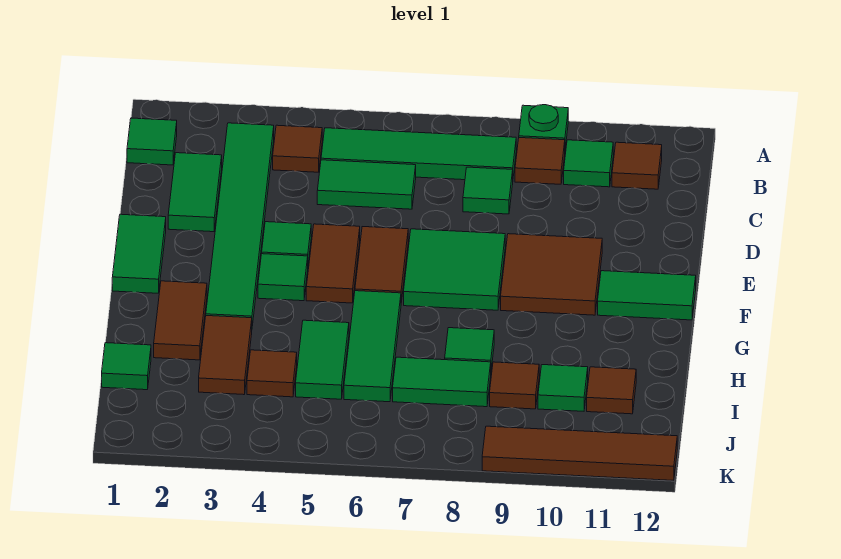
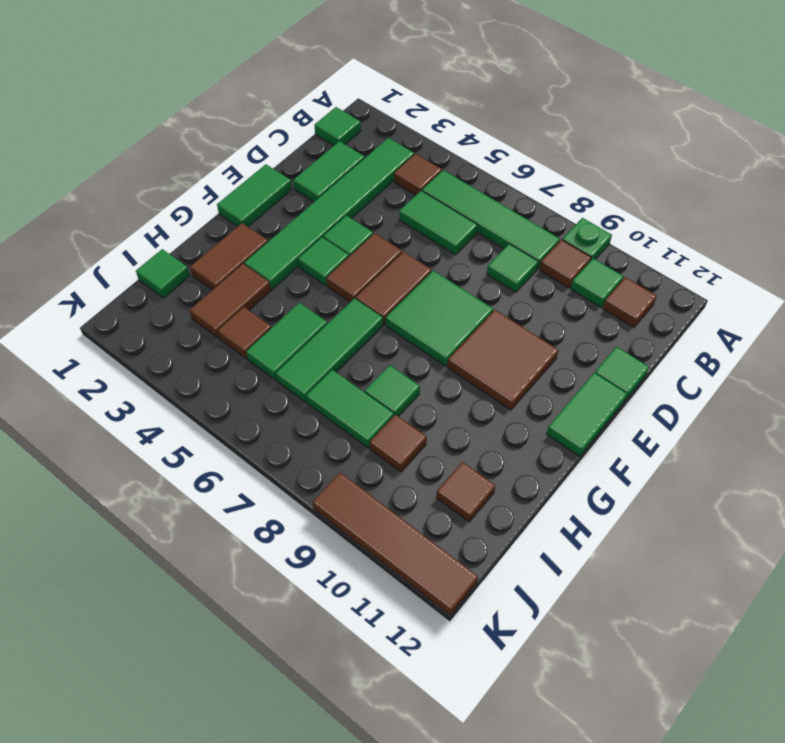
green tile F11:F12 level 1 -> green tile E12:F12 level 1
green tile I10 level 1 -> green tile D12 level 1

